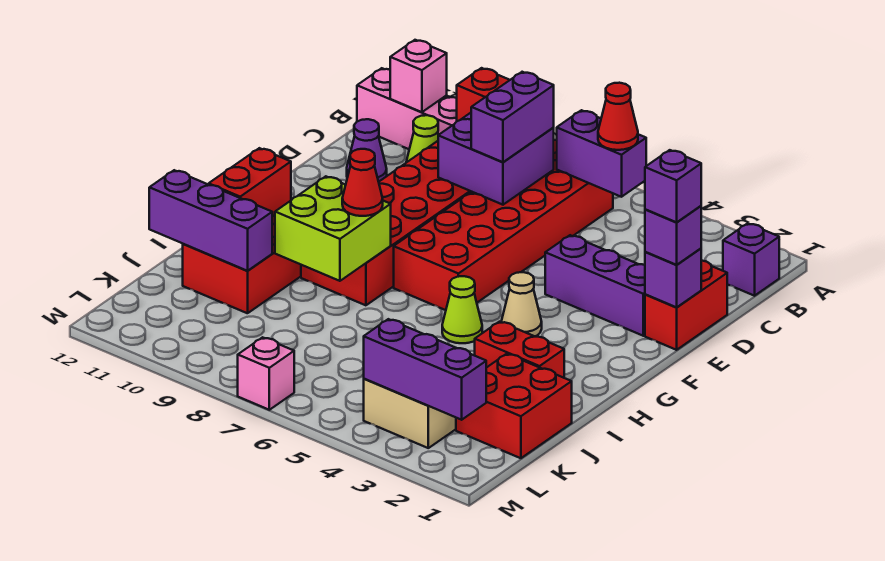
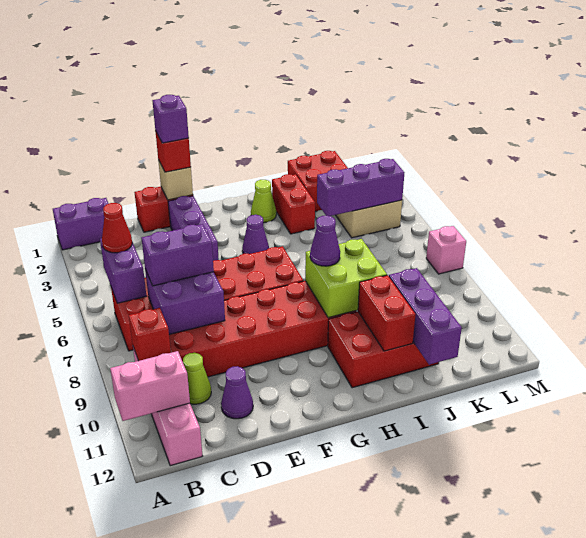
purple brick B1 level 1 -> purple brick A1:B1 level 1
pink brick B11 level 2 -> pink brick A11:B11 level 2
purple brick E1 level 2 -> tan brick E1 level 2
purple brick E1 level 3 -> red brick E1 level 3
tan cone G4 level 1 -> purple cone G4 level 1
lime cone H5 level 1 -> lime cone H2 level 1
red cone H8 level 3 -> purple cone H8 level 3
red brick H11:I11 level 2 -> red brick I10:I11 level 2
purple brick L2:L4 level 2 -> purple brick J4:L4 level 2

